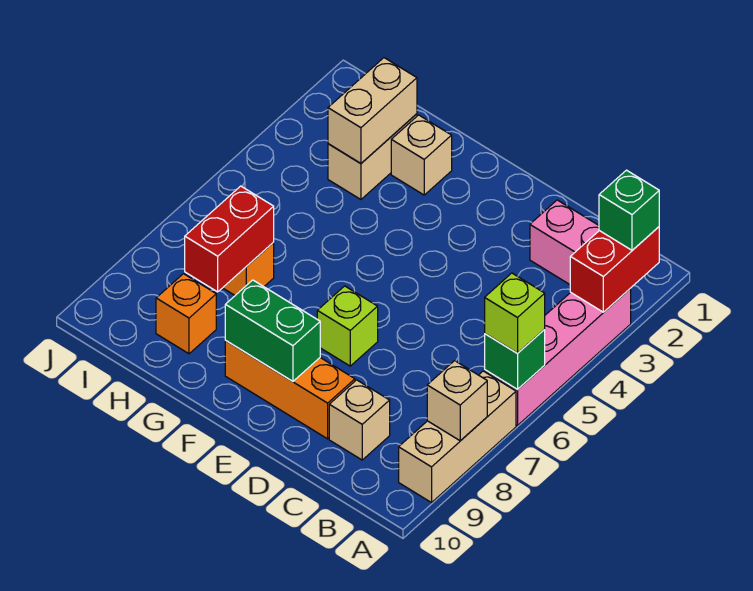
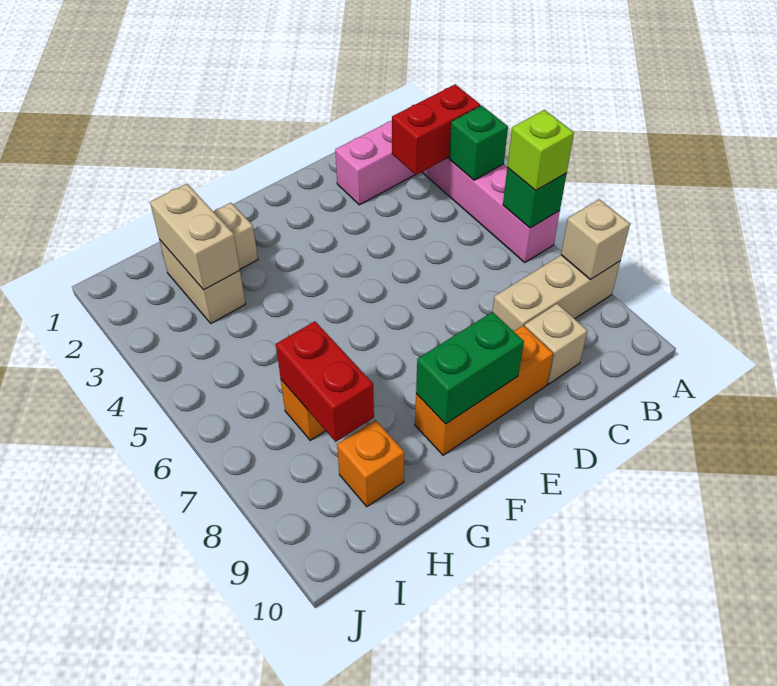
red brick A2:A3 level 2 -> red brick A3:B3 level 2
green brick A2 level 3 -> green brick A4 level 2
tan brick A7:A9 level 1 -> tan brick A8:C8 level 1
lime brick E7 level 1 -> none

